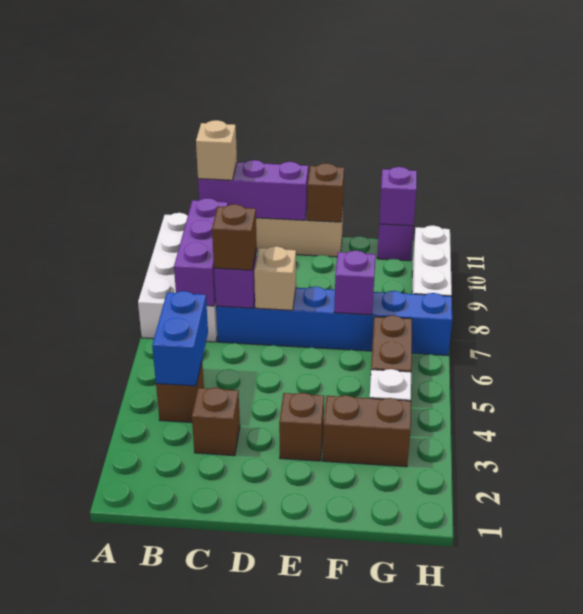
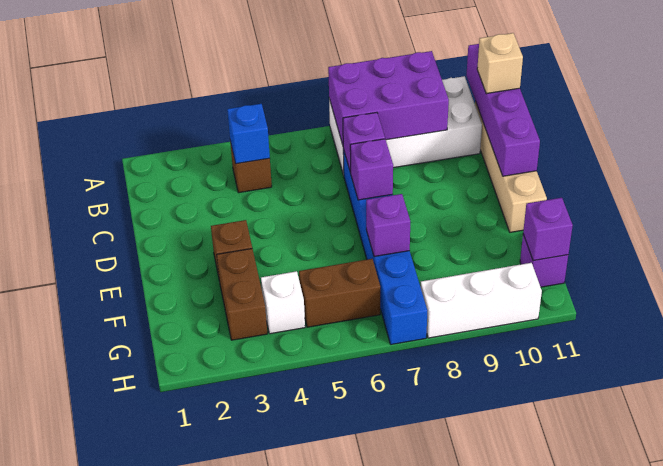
blue brick B4:B5 level 2 -> blue brick B4 level 2
purple brick B7:B9 level 2 -> purple brick A7:B9 level 2
purple brick B11:D11 level 2 -> purple brick A11:D11 level 2
brown brick C3 level 1 -> none
brown brick C7 level 3 -> none
tan brick D7 level 2 -> purple brick D7 level 2
brown brick E11 level 2 -> none

